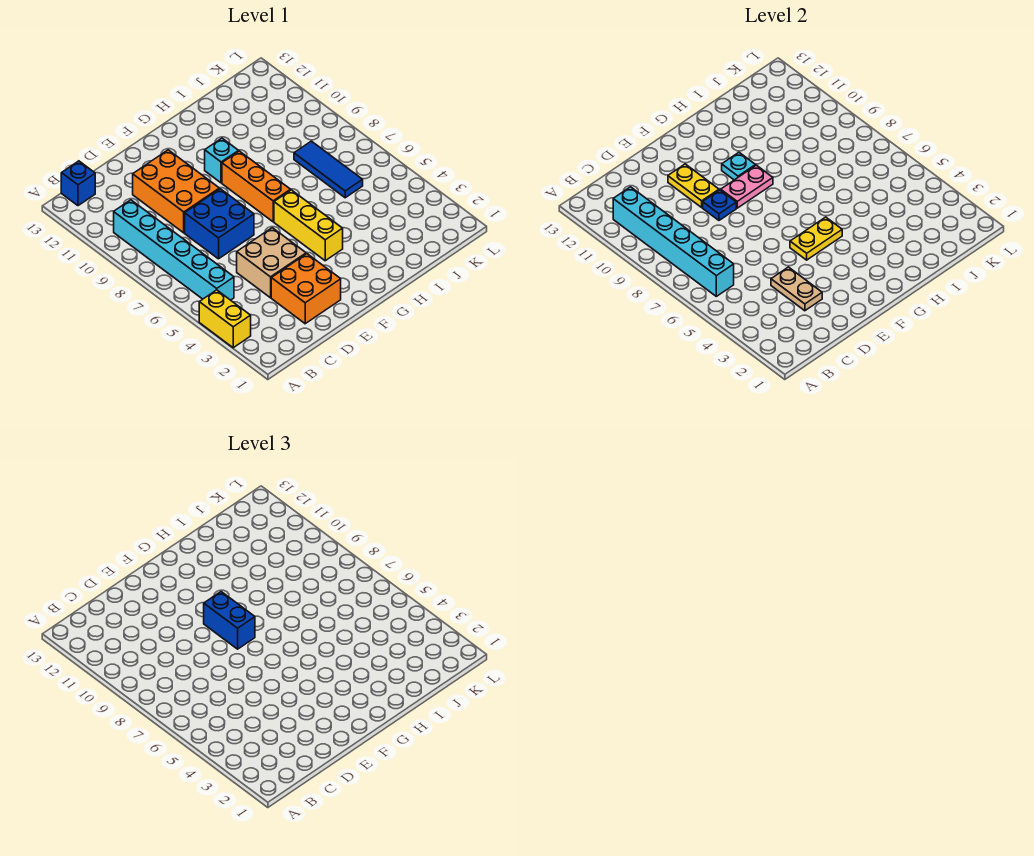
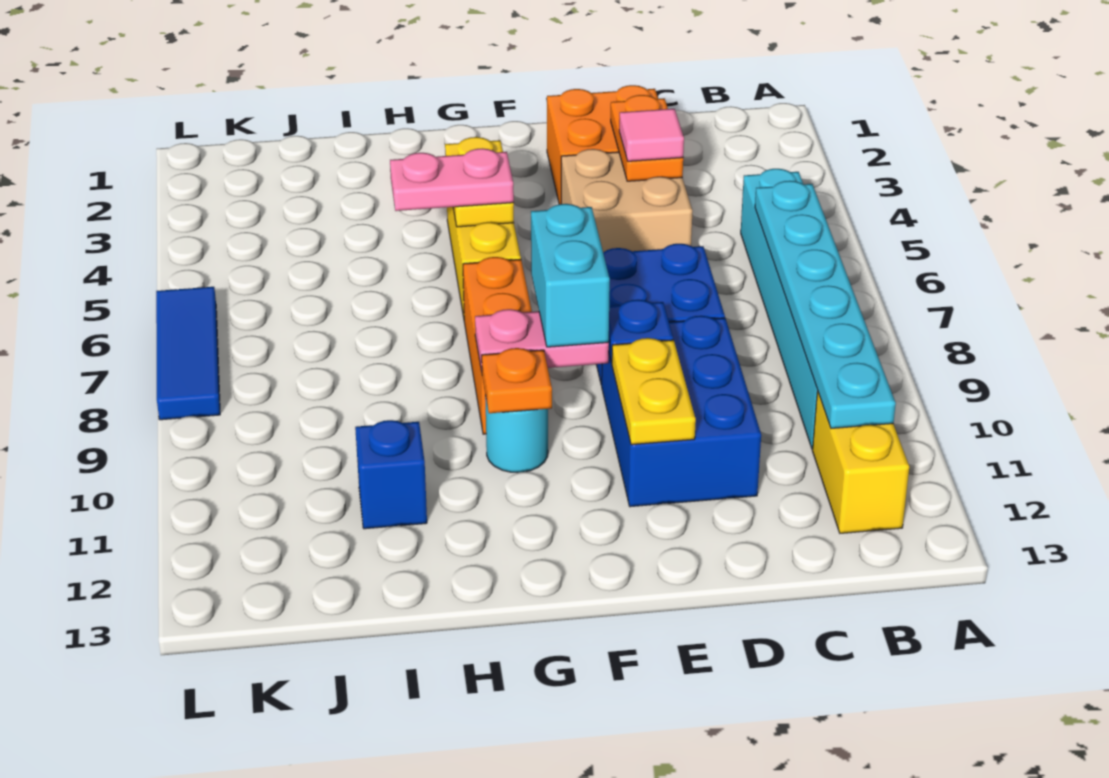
yellow brick A3:A4 level 1 -> yellow brick B11:B12 level 1
cyan brick B6:B11 level 2 -> cyan plate B6:B11 level 2
blue brick B13 level 1 -> blue brick I11 level 1
tan plate D3:D4 level 2 -> orange plate D3:D4 level 2
none -> pink tile D4 level 3
orange brick D9:E11 level 1 -> blue brick D9:E11 level 1
yellow plate F5:G5 level 2 -> yellow plate G4:G5 level 2
blue brick F8:F9 level 3 -> cyan brick F8:F9 level 3
none -> pink plate G5:H5 level 3
cyan brick G10 level 1 -> cyan round brick G10 level 1
cyan plate G10 level 2 -> orange plate G10 level 2
blue tile J6:J8 level 1 -> blue tile L6:L8 level 1

